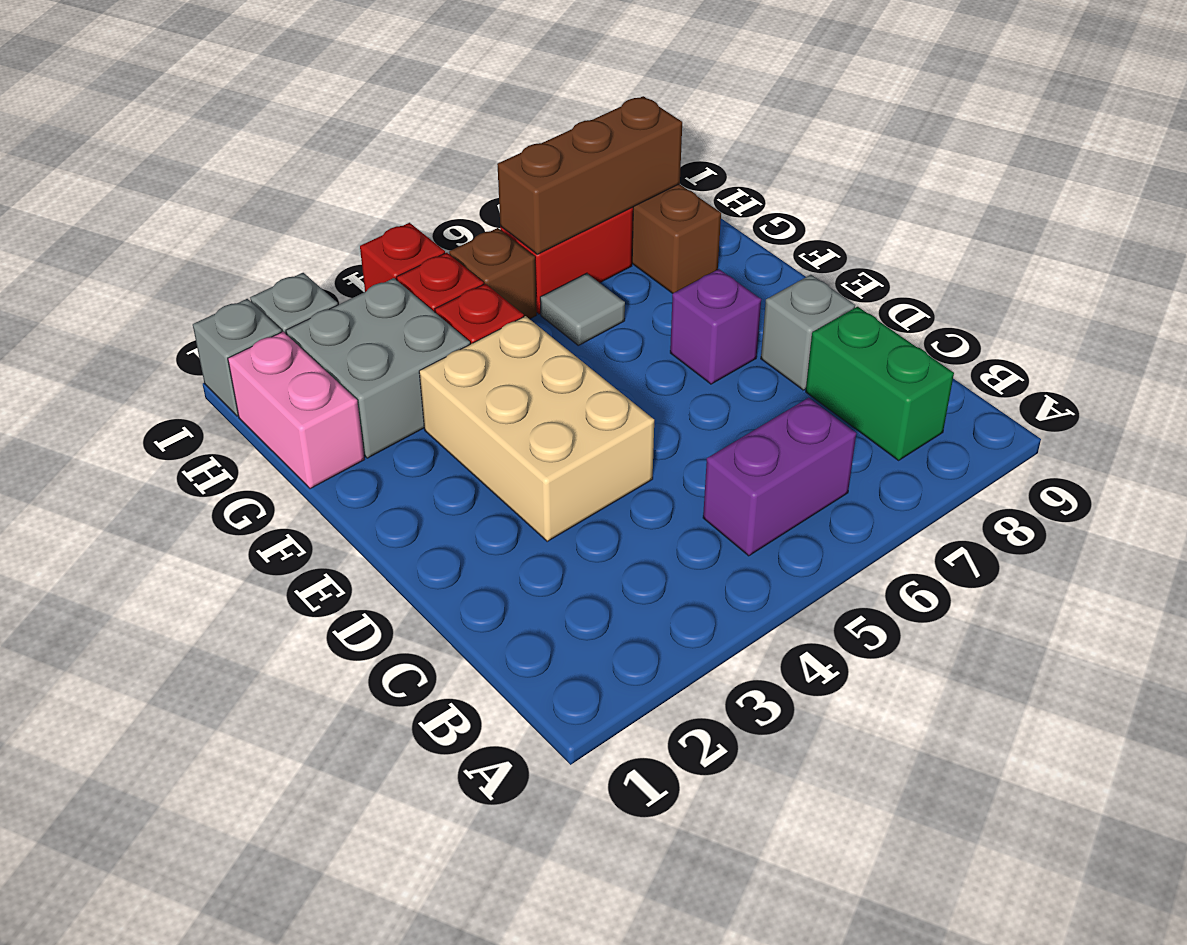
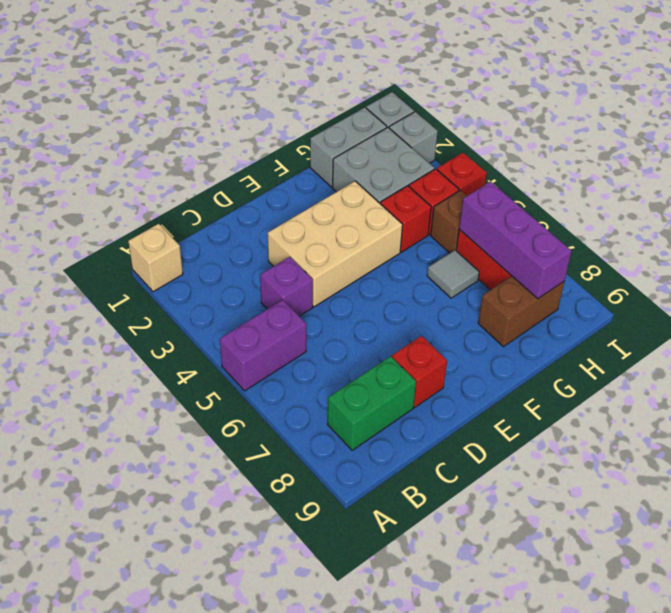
none -> tan brick A1 level 1
purple brick B5:B6 level 1 -> purple brick A5:B5 level 1
grey brick D8 level 1 -> red brick D8 level 1
purple brick E7 level 1 -> purple brick C4 level 1
pink brick G1:H1 level 1 -> grey brick G1:H1 level 1
brown brick H6:H8 level 2 -> purple brick H6:H8 level 2

